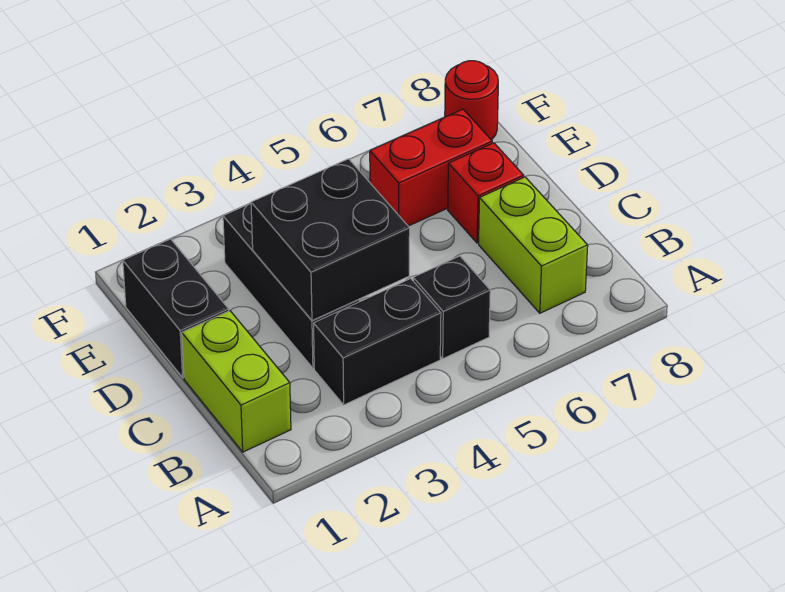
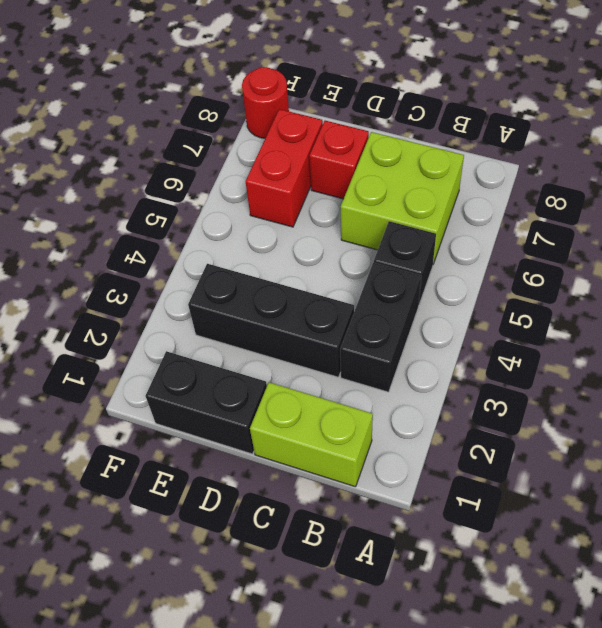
lime brick B7:C7 level 1 -> lime brick B6:C7 level 1
black brick C3:D4 level 2 -> none

